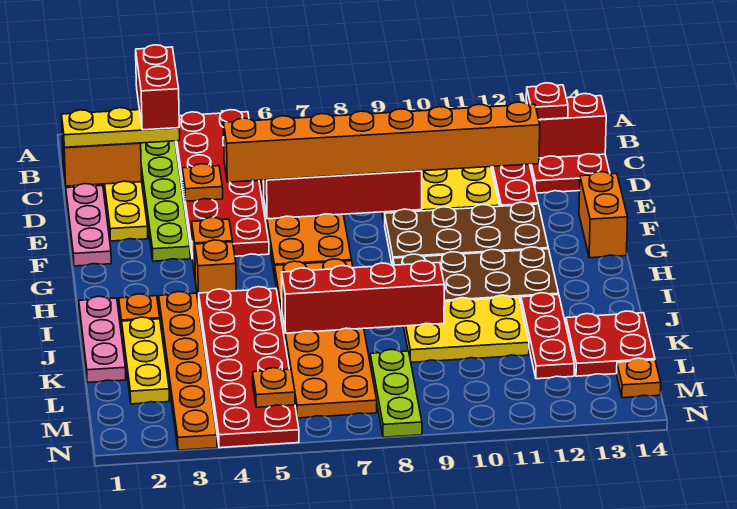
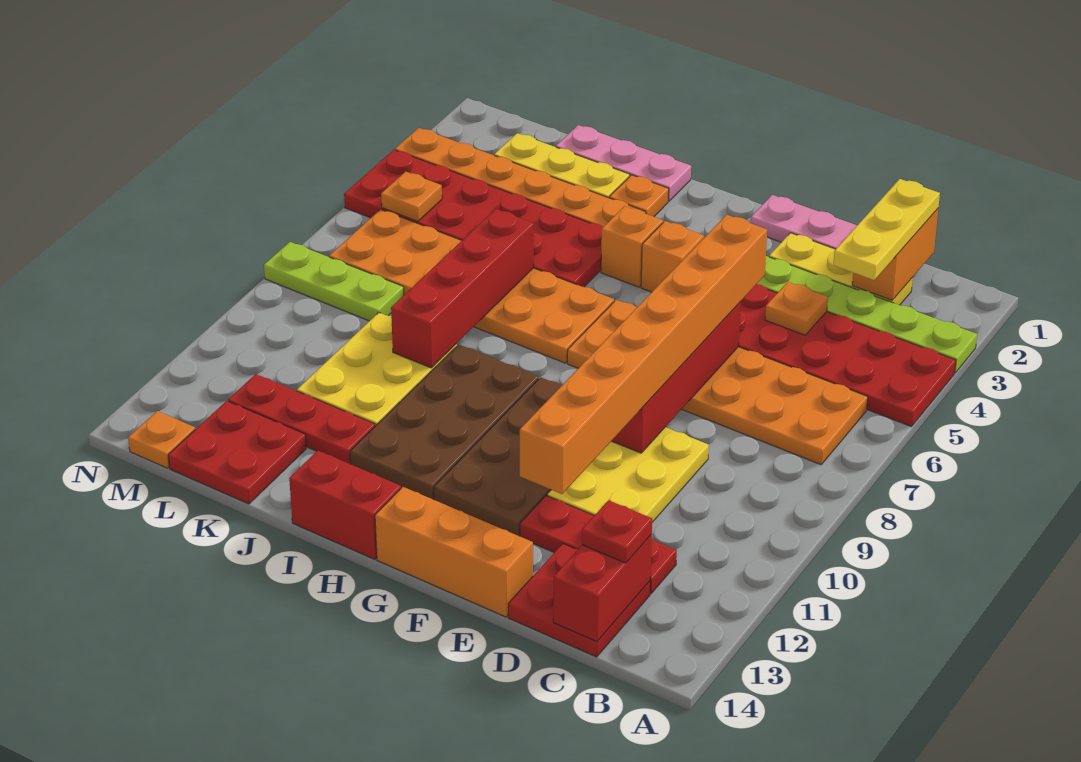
red brick B3:C3 level 4 -> red brick H14:I14 level 1
orange brick F14:G14 level 1 -> orange brick E14:G14 level 1

